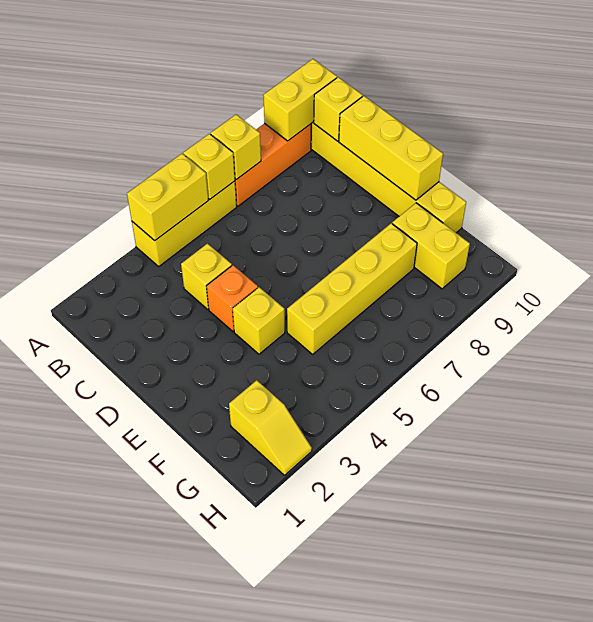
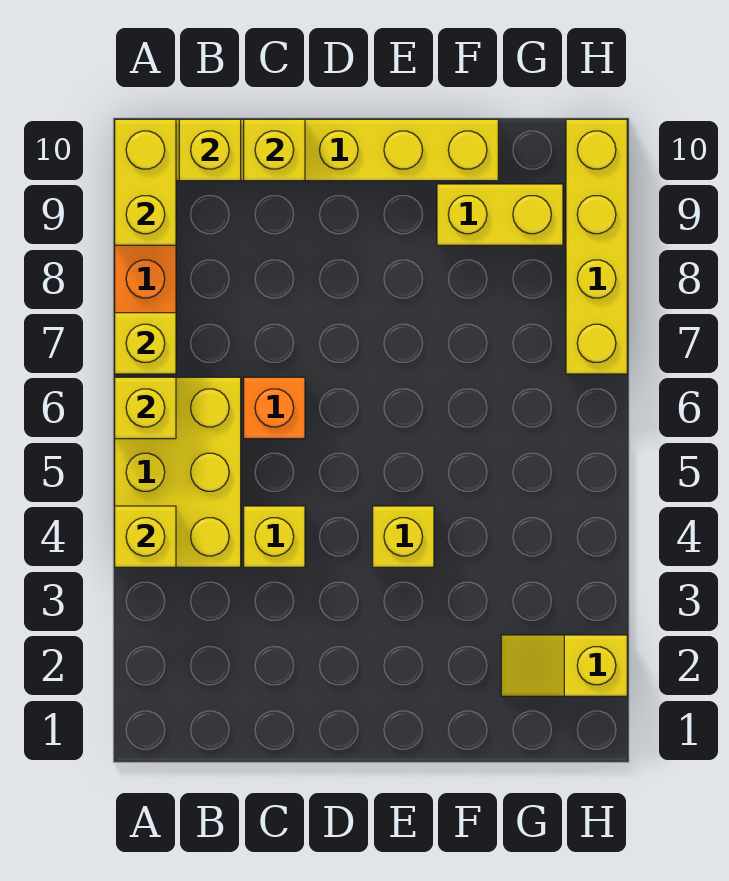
yellow brick A4:A6 level 1 -> yellow brick A4:B6 level 1
yellow brick A4:A5 level 2 -> yellow brick A4 level 2
yellow brick C10:E10 level 2 -> yellow brick C10 level 2
orange brick D4 level 1 -> orange brick C6 level 1
yellow brick F5:F8 level 1 -> yellow brick H7:H10 level 1
yellow slope G2:H2 level 1 top G -> yellow slope G2:H2 level 1 top H

